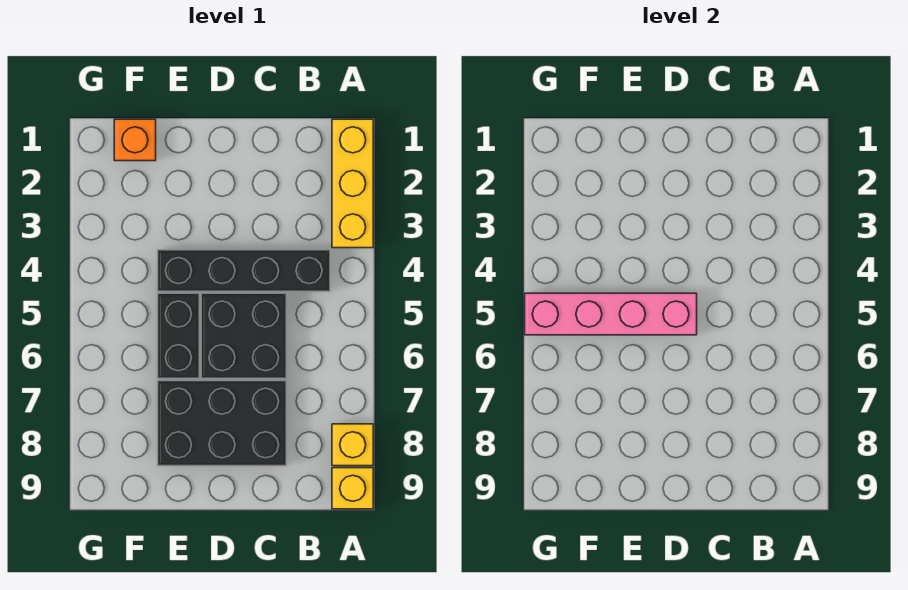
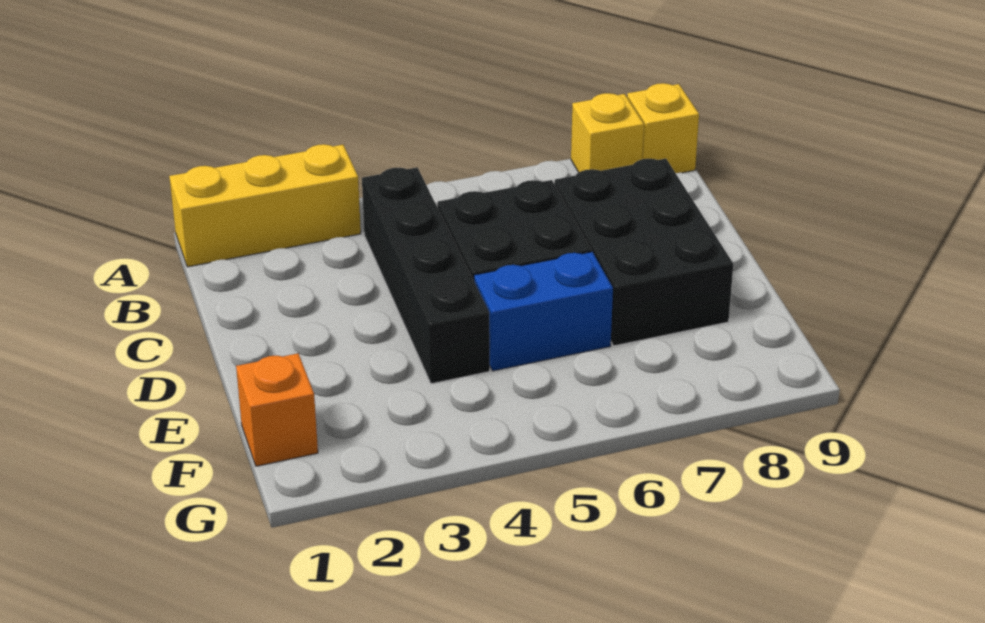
pink brick D5:G5 level 2 -> none
black brick E5:E6 level 1 -> blue brick E5:E6 level 1

